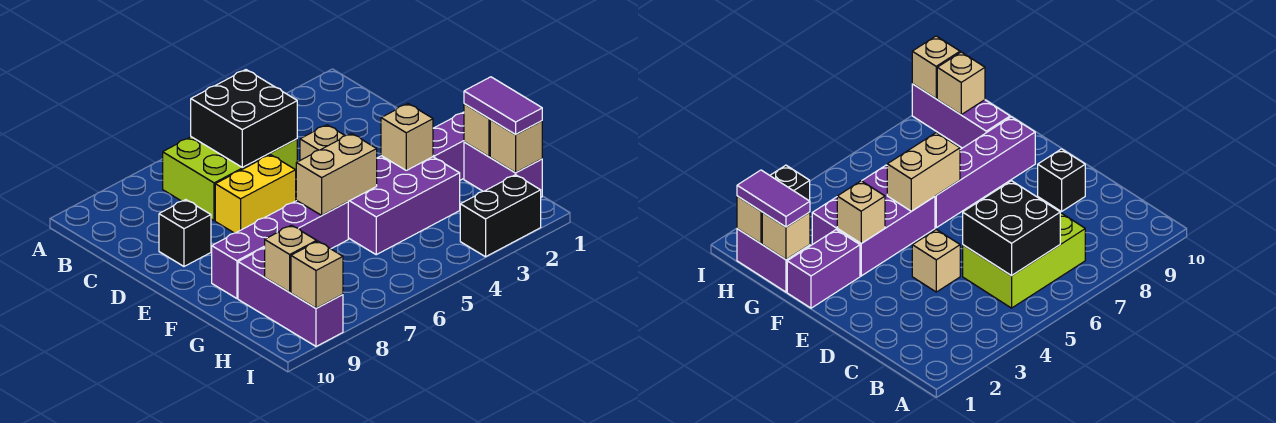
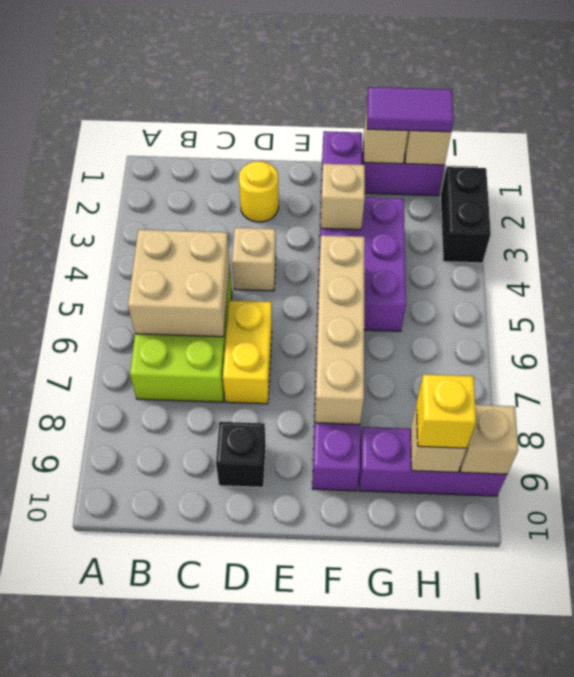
black brick B5:C6 level 2 -> tan brick B5:C6 level 2
none -> yellow round brick D2 level 1
tan brick F5:F6 level 2 -> tan brick F5:F8 level 2
none -> yellow brick H9 level 3

